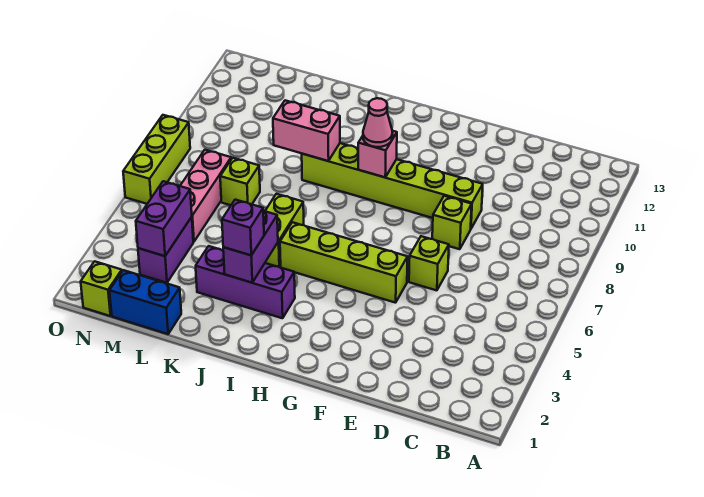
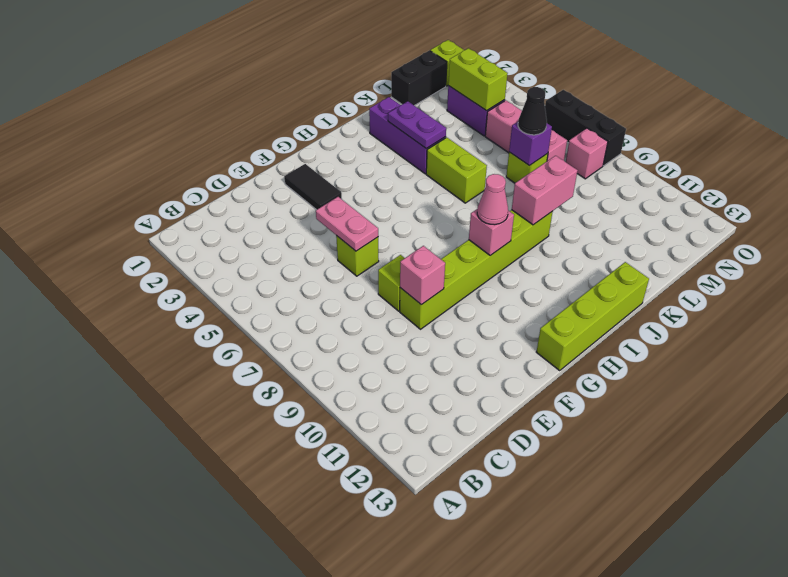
none -> pink plate E5:E6 level 2
none -> pink brick E9 level 2
none -> black tile F2:F3 level 1
lime brick F5:I5 level 1 -> lime brick G13:J13 level 1
purple brick I3:K3 level 1 -> purple brick J2:J4 level 1
purple brick J3:J4 level 2 -> purple plate J3:J4 level 2
purple brick J3 level 3 -> purple brick L7 level 2
blue brick L1:M1 level 1 -> black brick L1:M1 level 1
none -> black cone L7 level 3
purple brick M3:M4 level 2 -> lime brick M3:M4 level 2
none -> pink brick N8 level 1
lime brick O6:O8 level 1 -> black brick O6:O8 level 1

